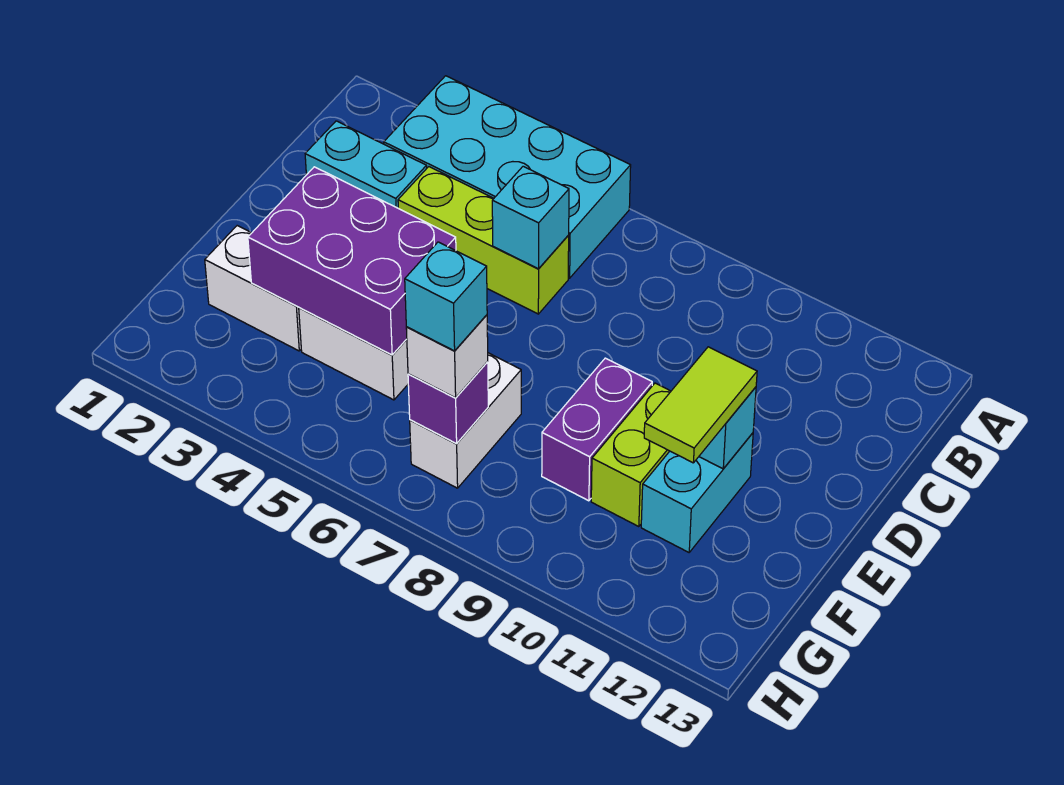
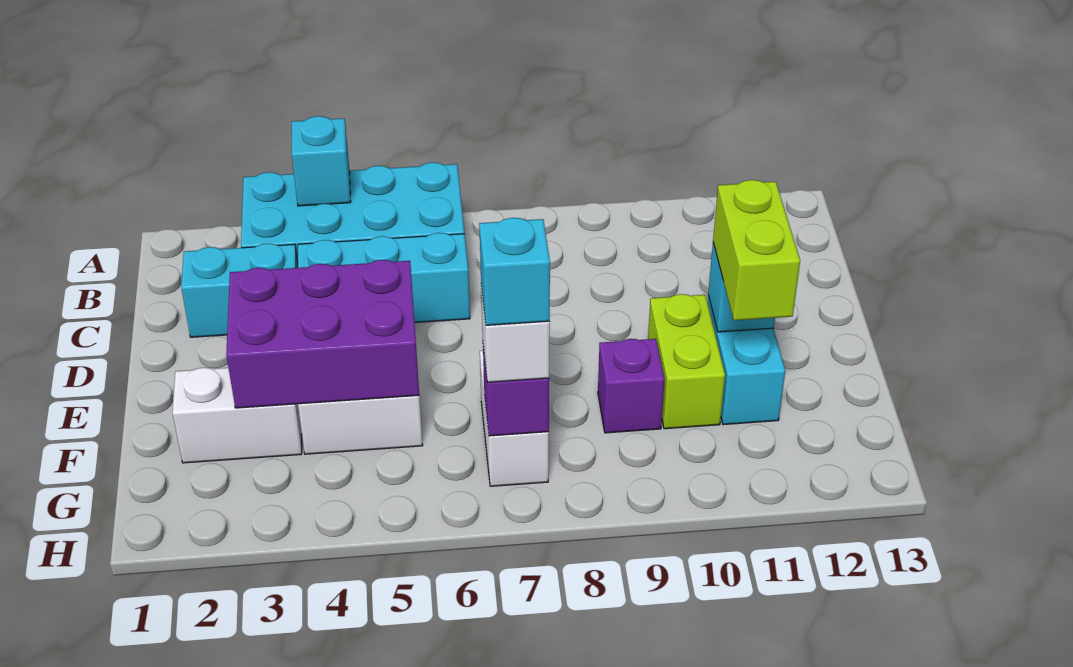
lime brick C4:C6 level 1 -> cyan brick C4:C6 level 1
cyan brick C6 level 2 -> cyan brick A4 level 2
purple brick E9:F9 level 1 -> purple brick F9 level 1
lime tile E11:F11 level 3 -> lime brick E11:F11 level 3

